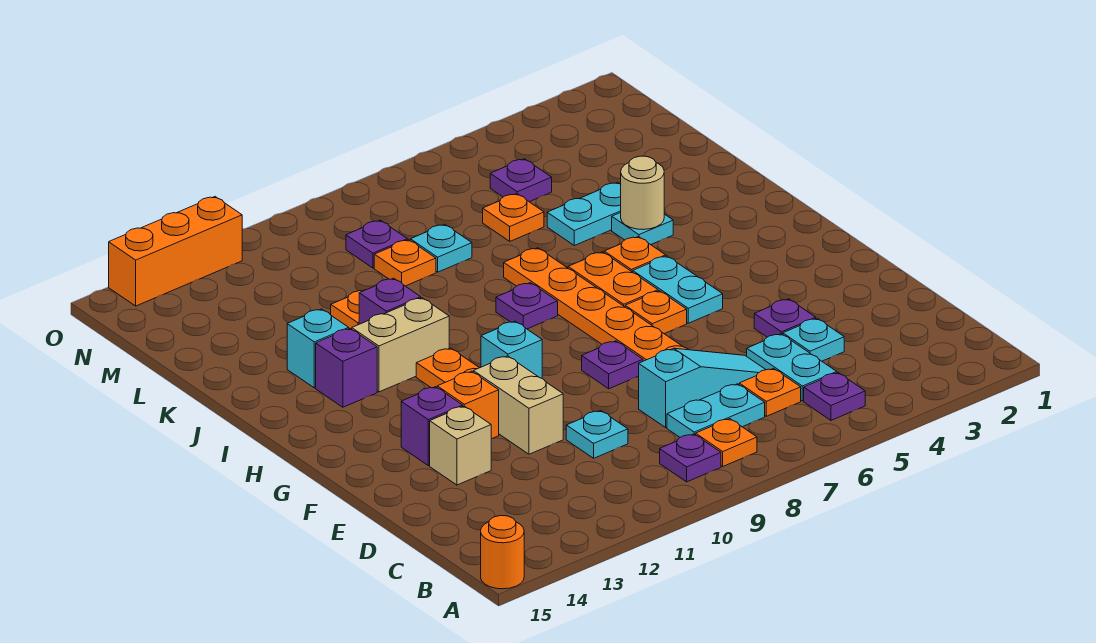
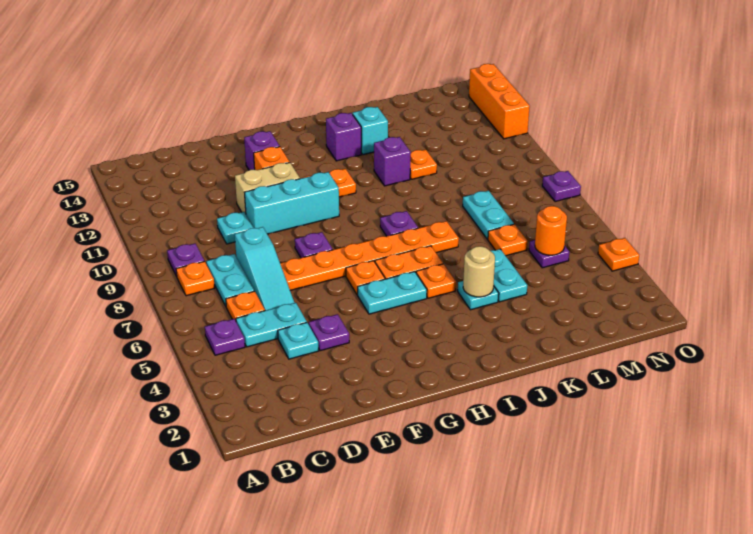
orange round brick A15 level 1 -> orange round brick M5 level 2
tan brick E13 level 1 -> none
cyan brick G10 level 1 -> cyan brick E10:G10 level 1
tan brick I11:I12 level 1 -> none
cyan plate L8 level 1 -> cyan plate L7:L8 level 1
orange plate L9 level 1 -> orange plate O4 level 1
purple plate M9 level 1 -> purple plate O8 level 1

